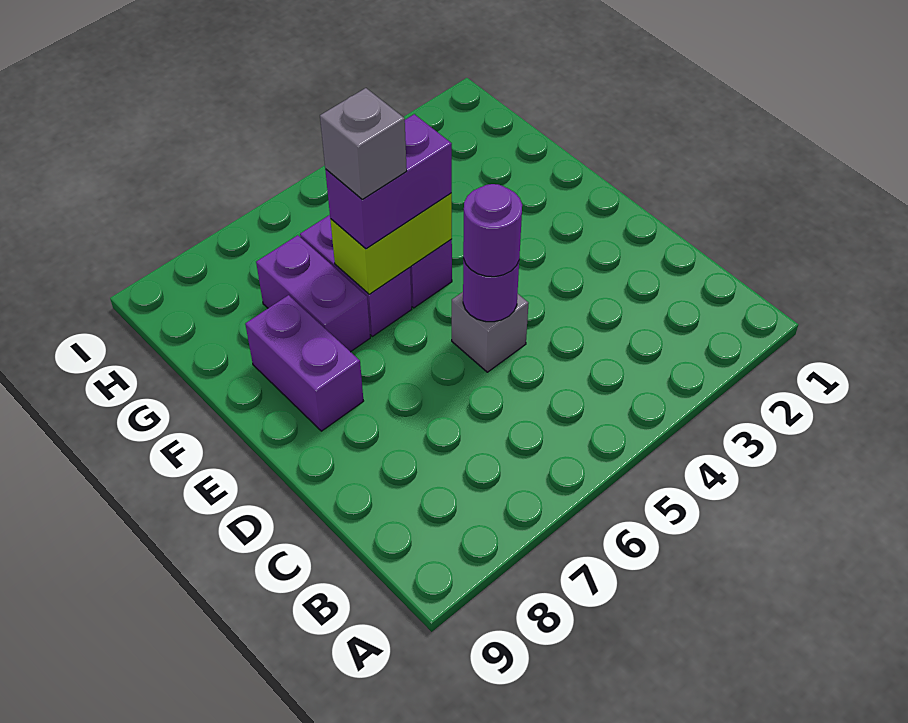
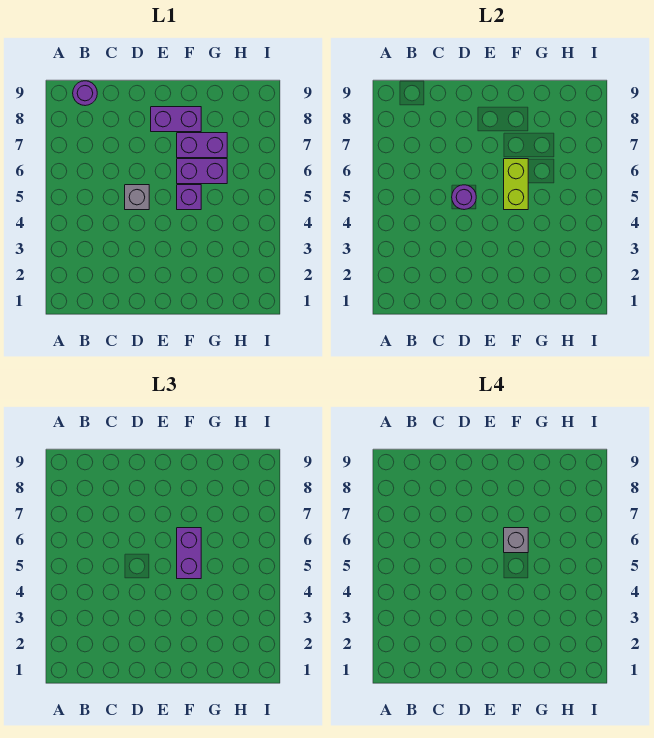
purple round brick D5 level 3 -> purple round brick B9 level 1

